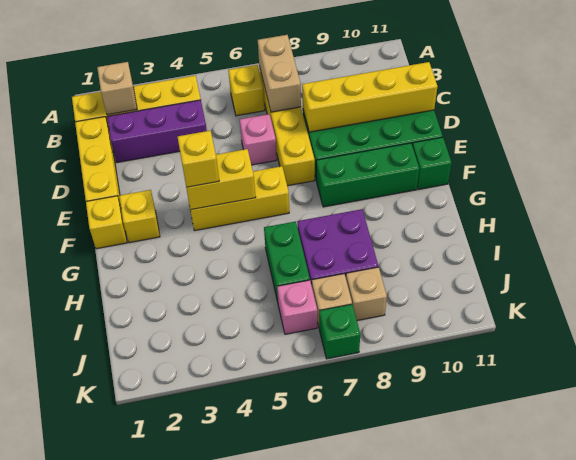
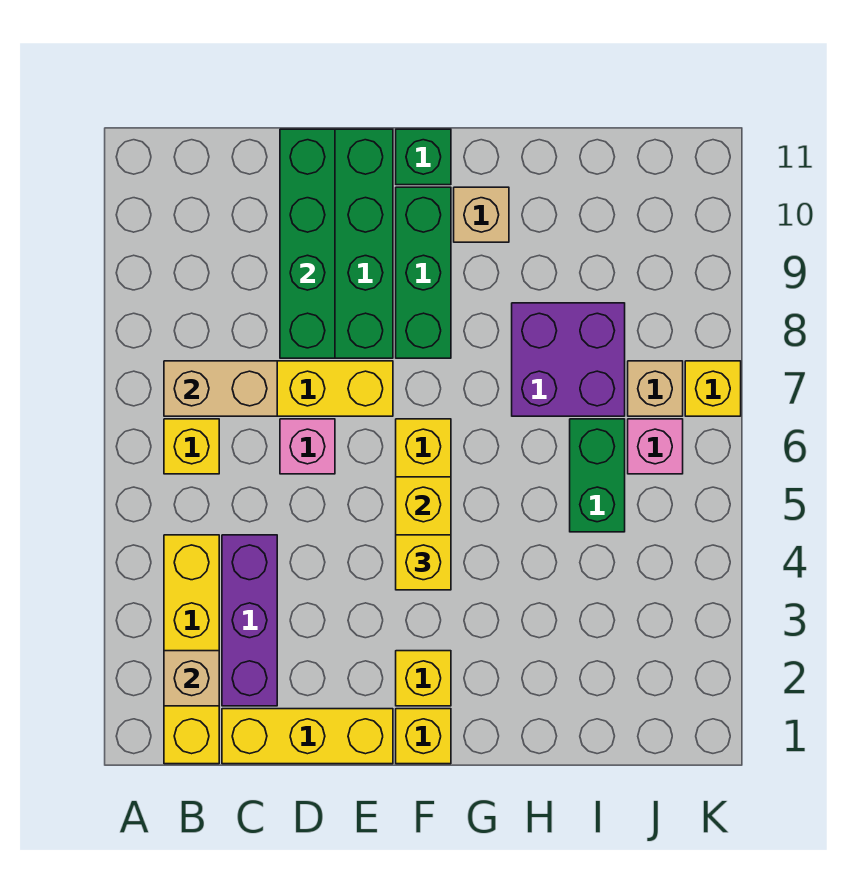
yellow brick D8:D11 level 2 -> green brick D8:D11 level 2
green brick H6:I6 level 1 -> green brick I5:I6 level 1
tan brick J8 level 1 -> tan brick G10 level 1
green brick K7 level 1 -> yellow brick K7 level 1

